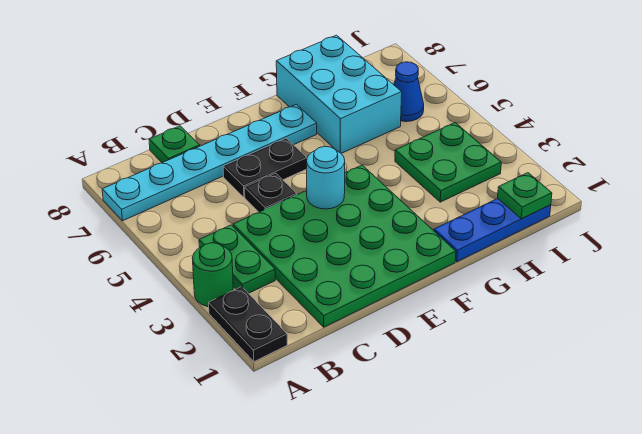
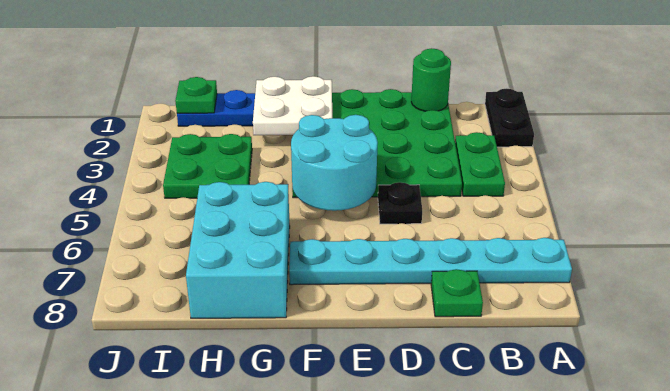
green round brick A3 level 1 -> green round brick C1 level 2
black plate D6:E6 level 1 -> none
cyan round brick E4 level 2 -> cyan round brick E4:F5 level 2
none -> white plate F1:G2 level 2
blue cone I6 level 1 -> none

